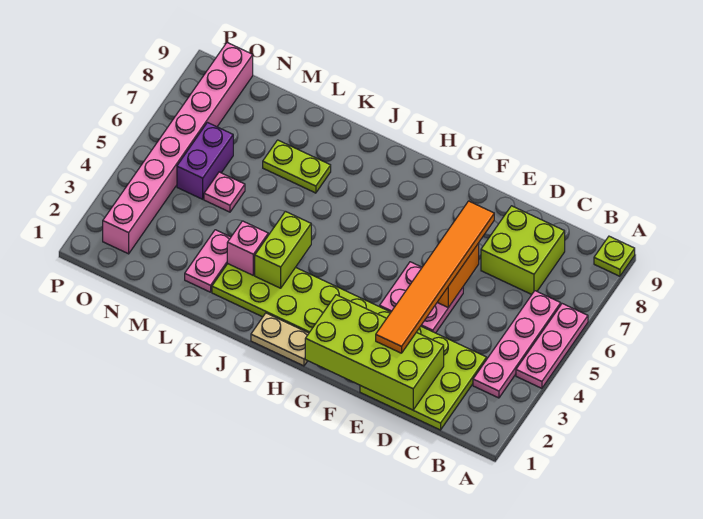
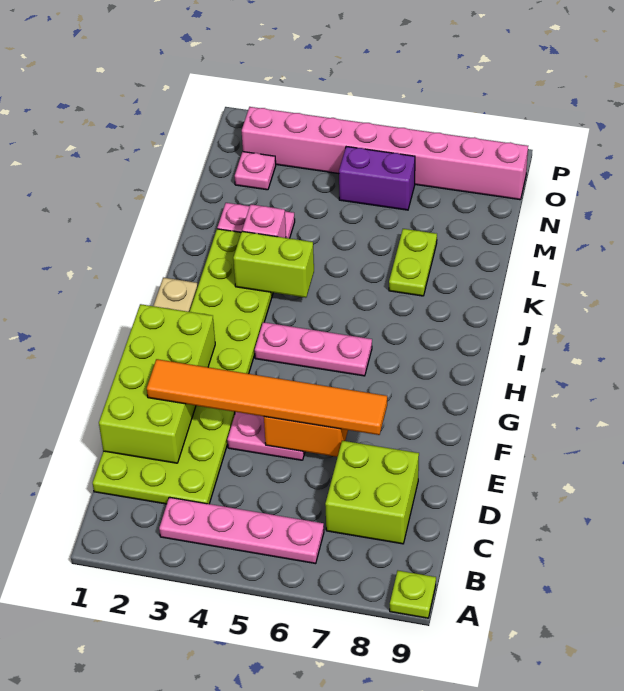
pink plate A4:A6 level 1 -> pink plate H4:H6 level 1
pink plate M5 level 1 -> pink plate N2 level 1

